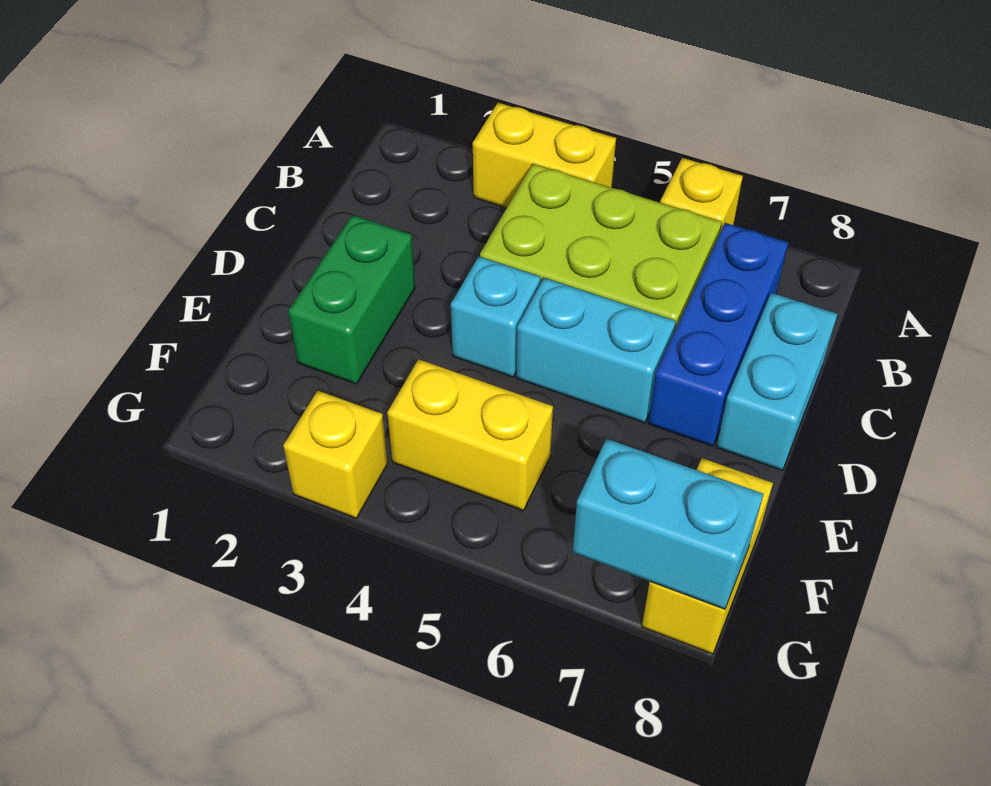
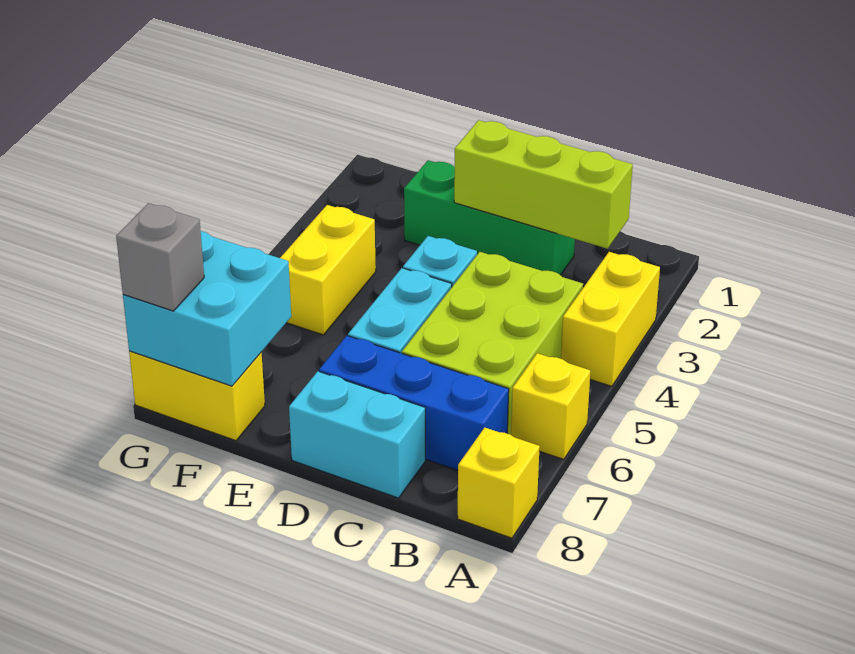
none -> lime brick B2:D2 level 2
green brick D2:E2 level 1 -> green brick C2:E2 level 1
yellow brick G3 level 1 -> yellow brick A8 level 1
cyan brick G7:G8 level 2 -> cyan brick F7:G8 level 2
none -> grey brick G8 level 3

